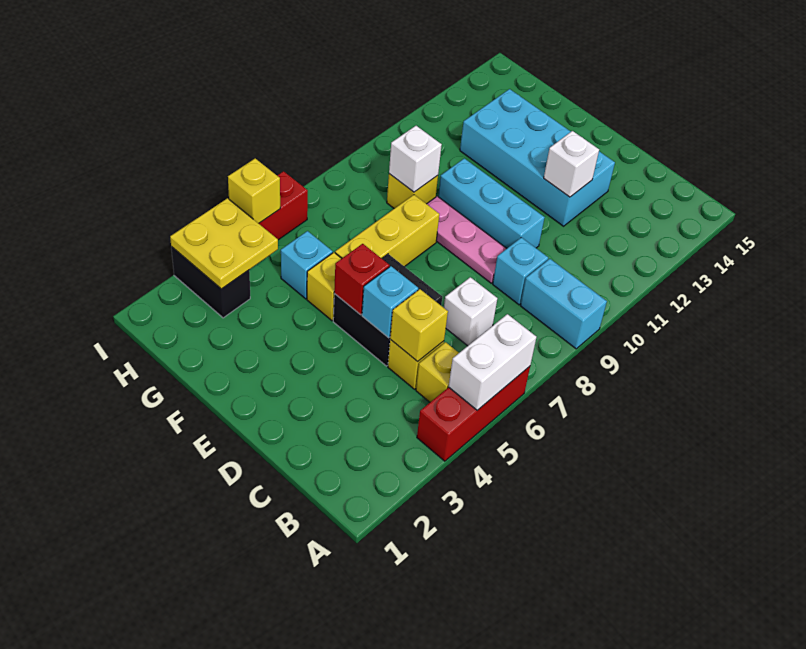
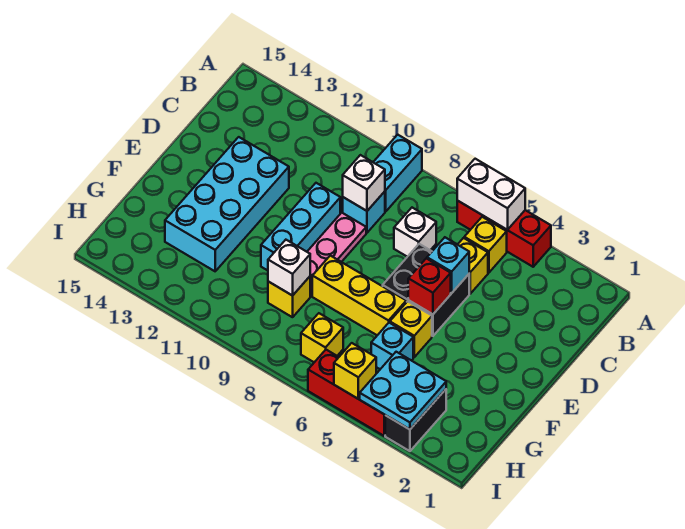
yellow brick C5 level 2 -> yellow brick H7 level 1
white brick D12 level 2 -> white brick C9 level 2
yellow plate H3:I4 level 2 -> cyan plate H3:I4 level 2

